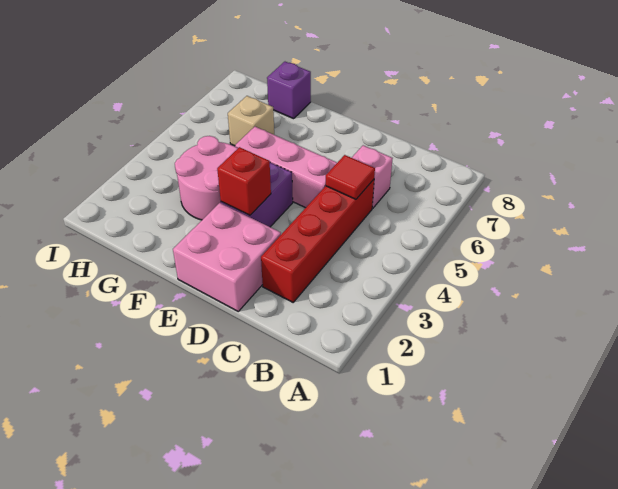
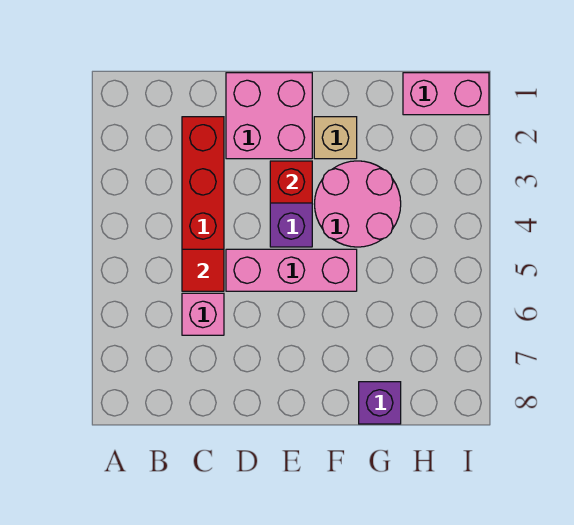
tan brick G6 level 1 -> tan brick F2 level 1
none -> pink brick H1:I1 level 1

